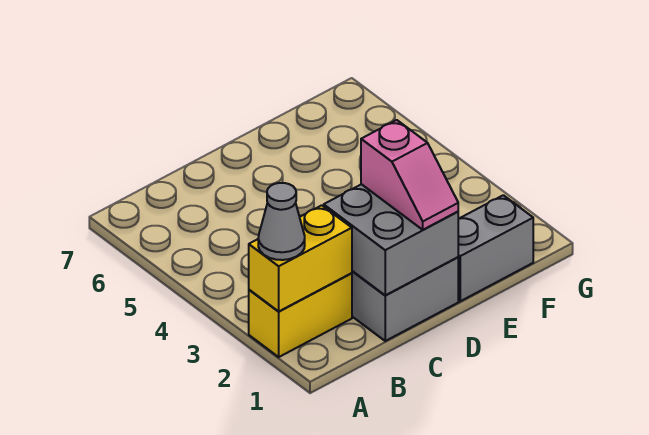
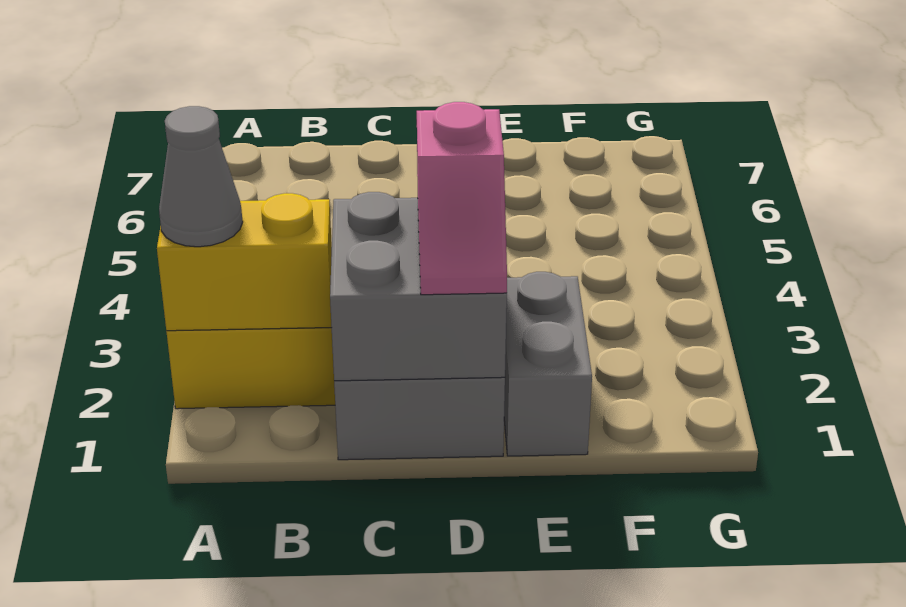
grey brick E1:F1 level 1 -> grey brick E1:E2 level 1

